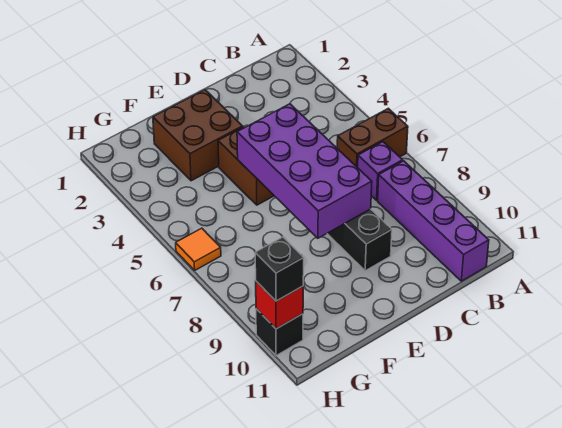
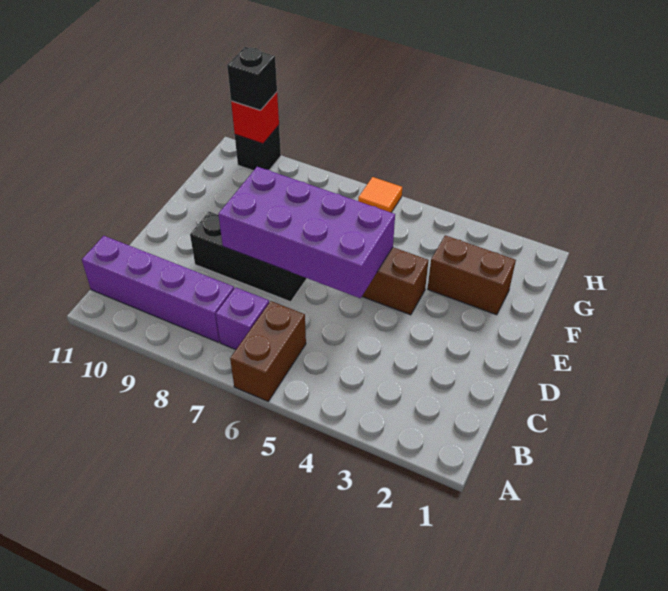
brown brick E2:F3 level 1 -> brown brick F2:F3 level 1

